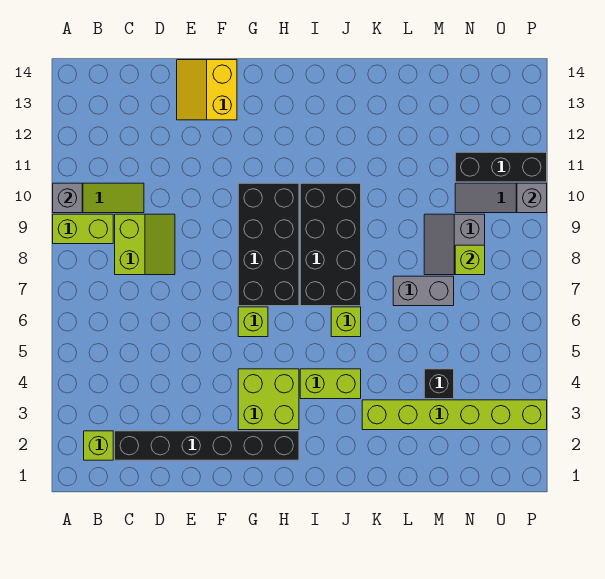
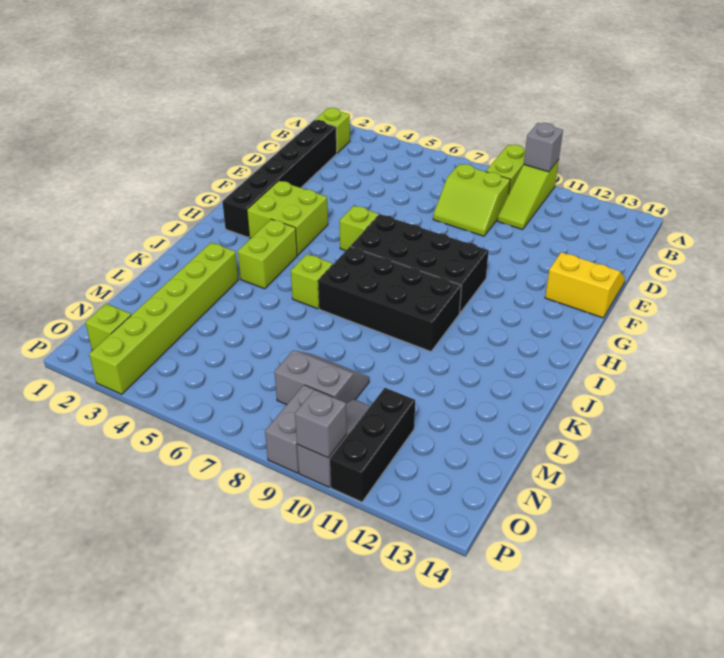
grey brick L7:M7 level 1 -> grey brick O9:P9 level 1
black brick M4 level 1 -> none
lime brick N8 level 2 -> lime brick O2 level 1

